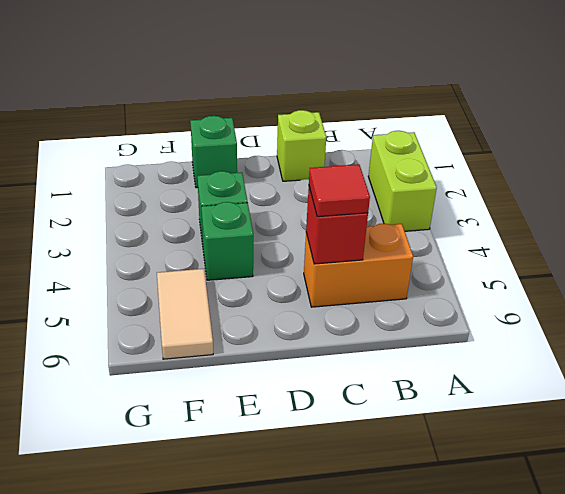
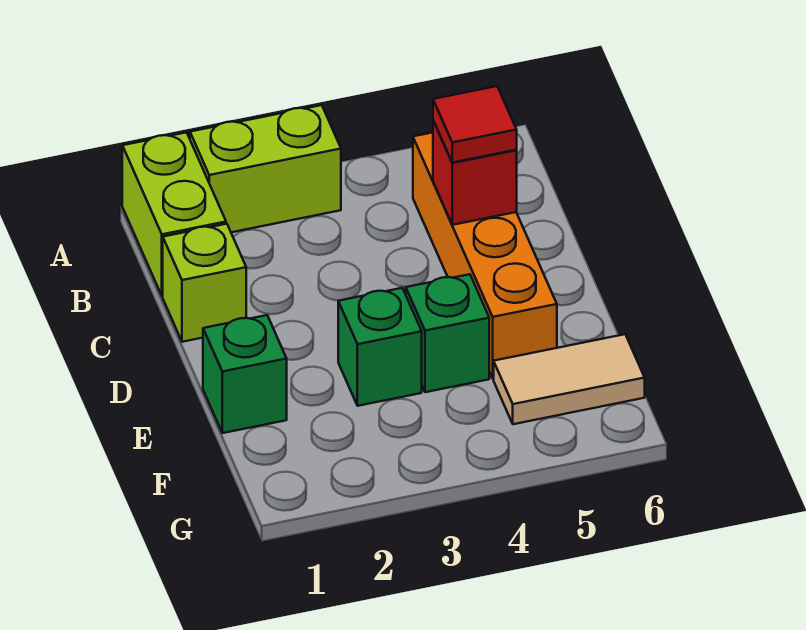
none -> lime brick A1:B1 level 1
orange brick B5:C5 level 1 -> orange brick B5:E5 level 1

